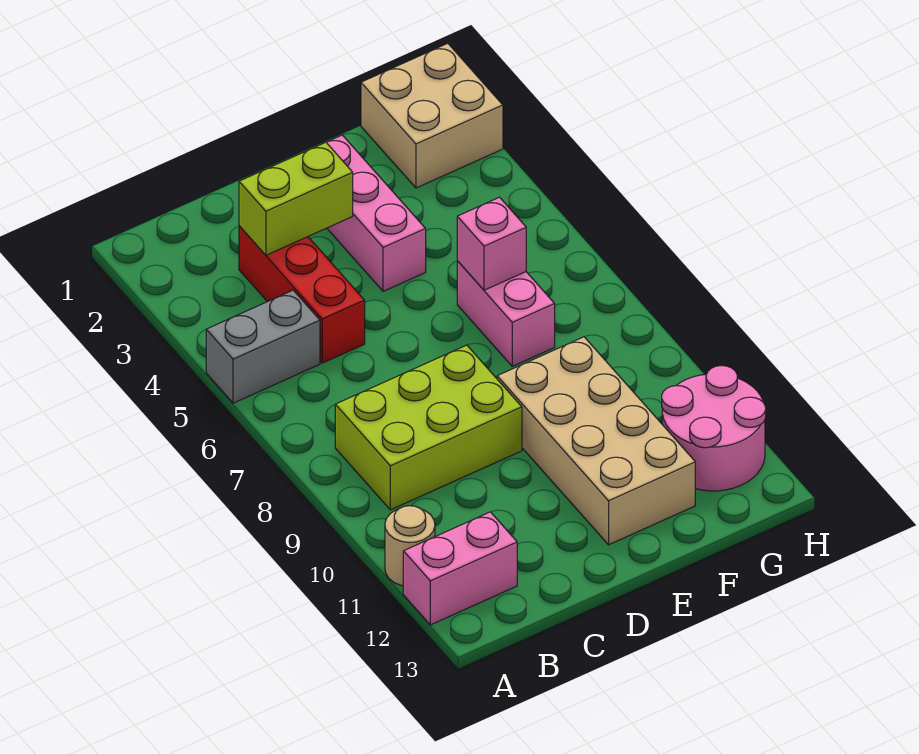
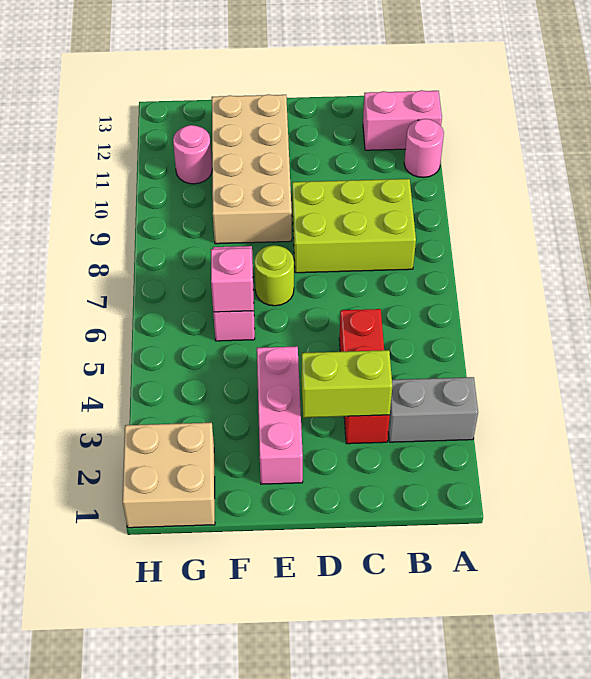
grey brick A5:B5 level 1 -> grey brick A3:B3 level 1
tan round brick A11 level 1 -> pink round brick A11 level 1
none -> lime round brick E7 level 1
pink round brick G11:H12 level 1 -> pink round brick G11 level 1

